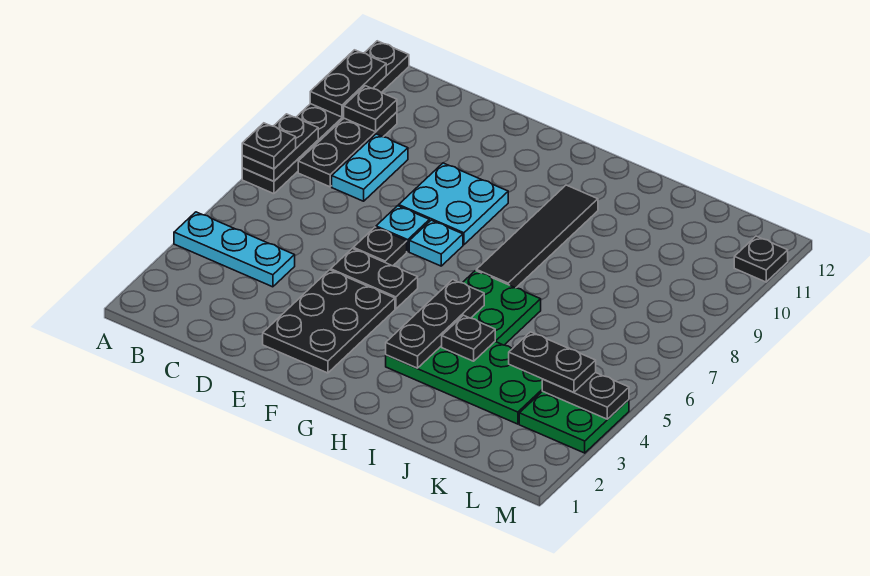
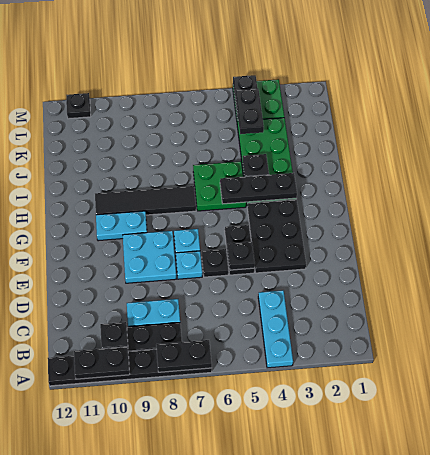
black plate A7 level 3 -> black plate E5 level 2
black plate E2:F4 level 1 -> black plate E3:G4 level 1
none -> cyan plate G9:G10 level 1

